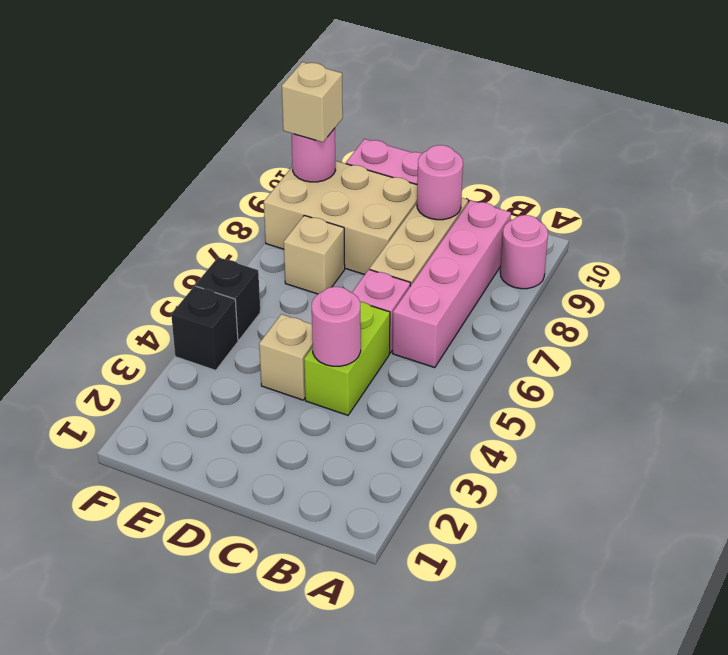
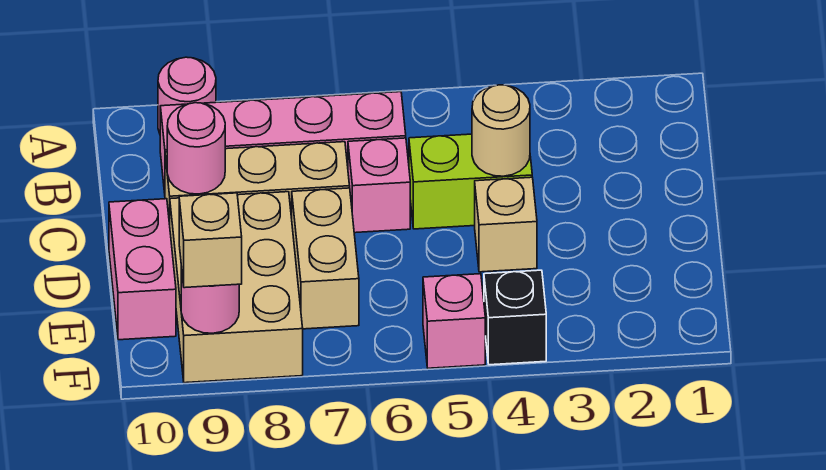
pink round brick C4 level 2 -> tan round brick C4 level 2
tan brick E7 level 1 -> tan brick D7:E7 level 1
black brick F5 level 1 -> pink brick F5 level 1

